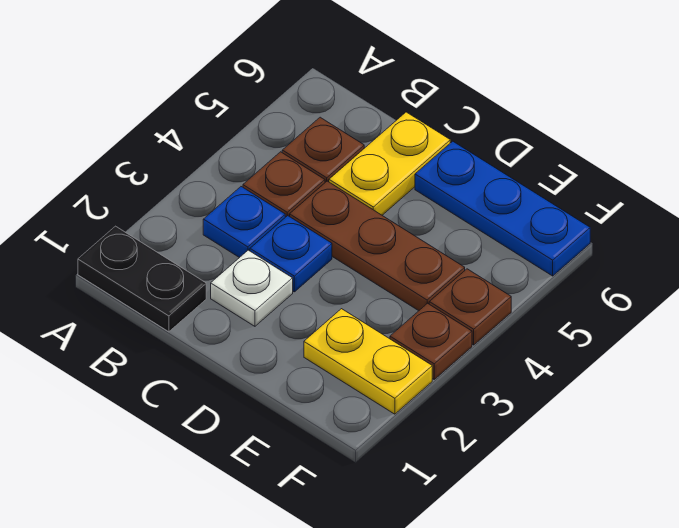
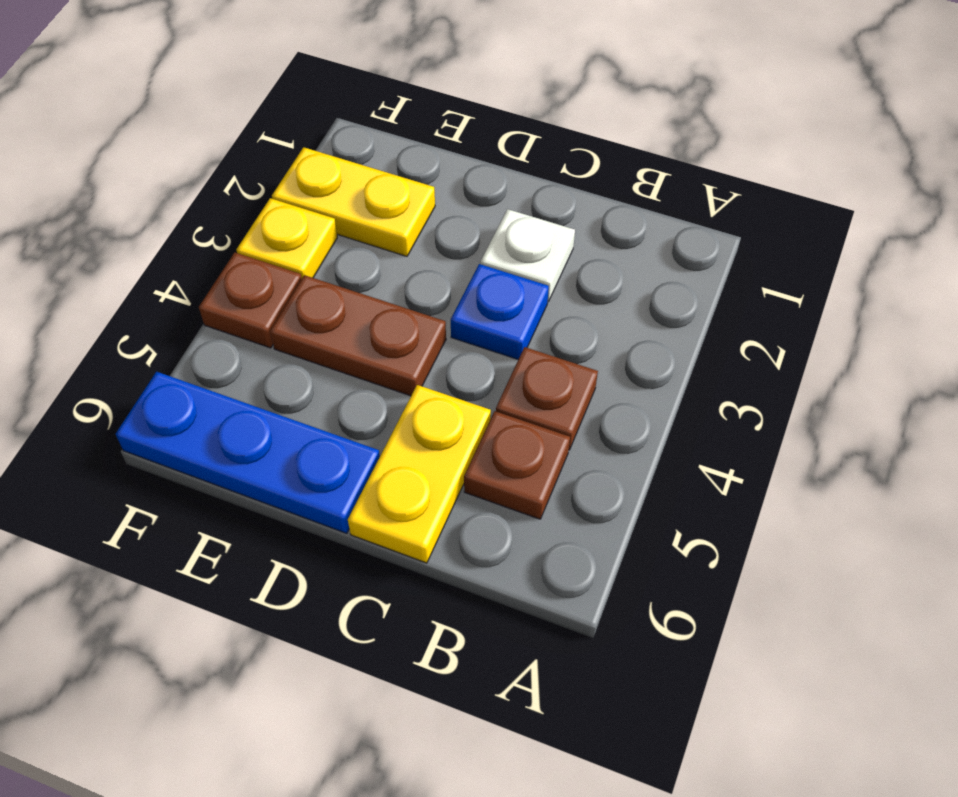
black plate A1:B1 level 1 -> none
blue plate B3 level 1 -> none
brown plate C4:E4 level 1 -> brown plate D4:E4 level 1
brown plate F3 level 1 -> yellow plate F3 level 1

